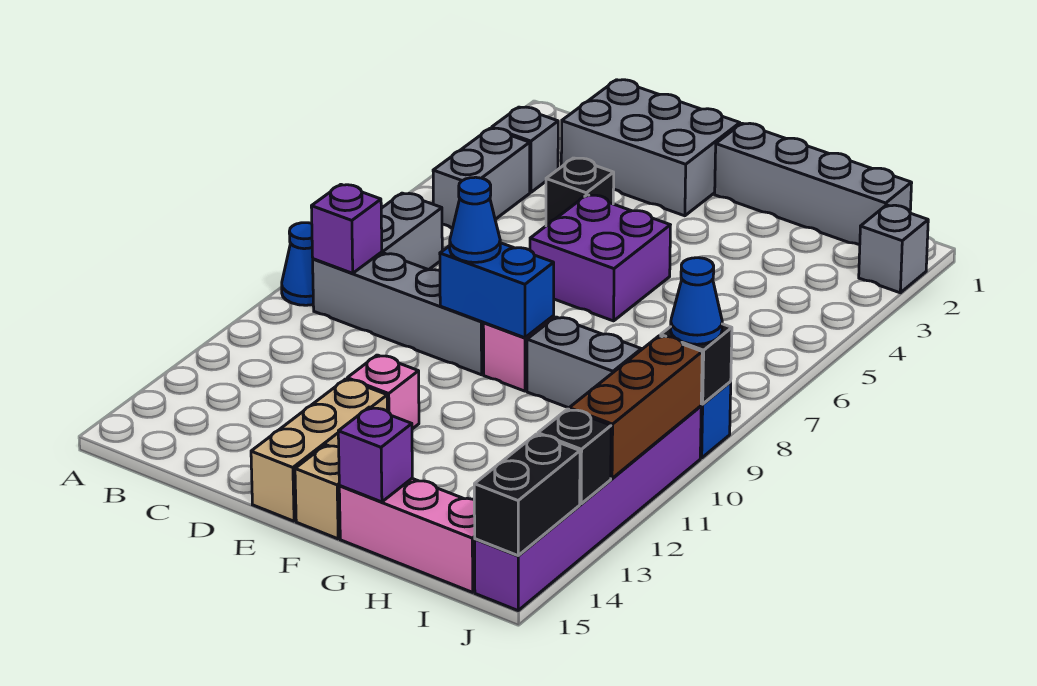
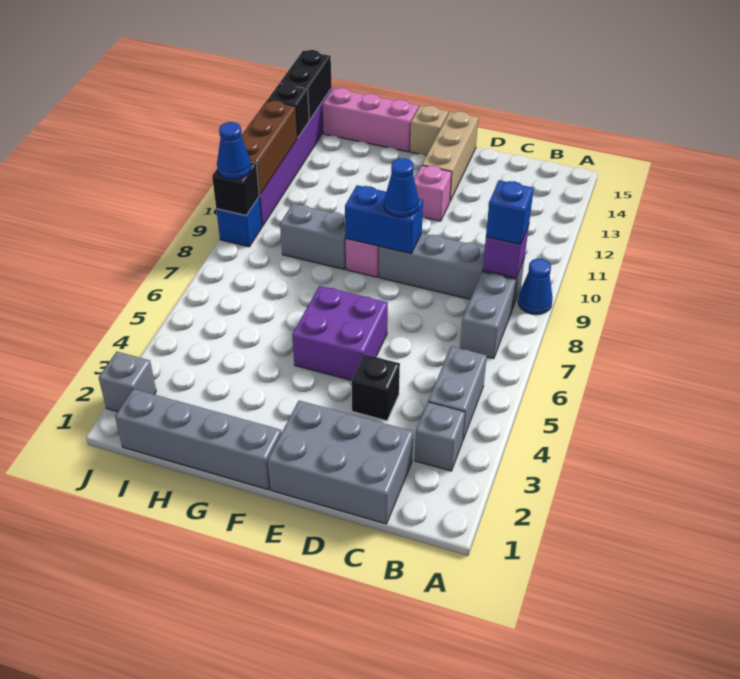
none -> blue brick B9 level 3
purple brick G15 level 2 -> none

